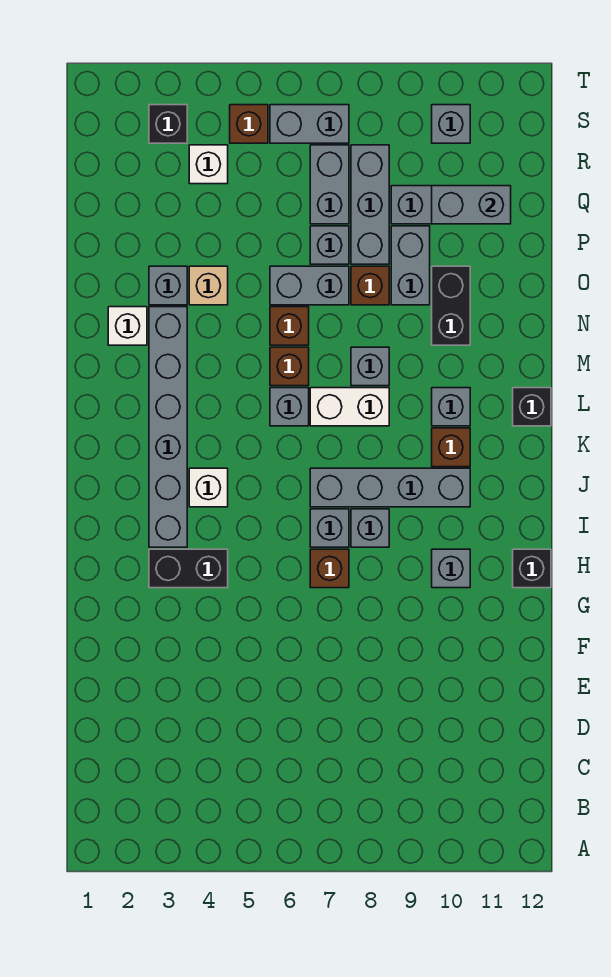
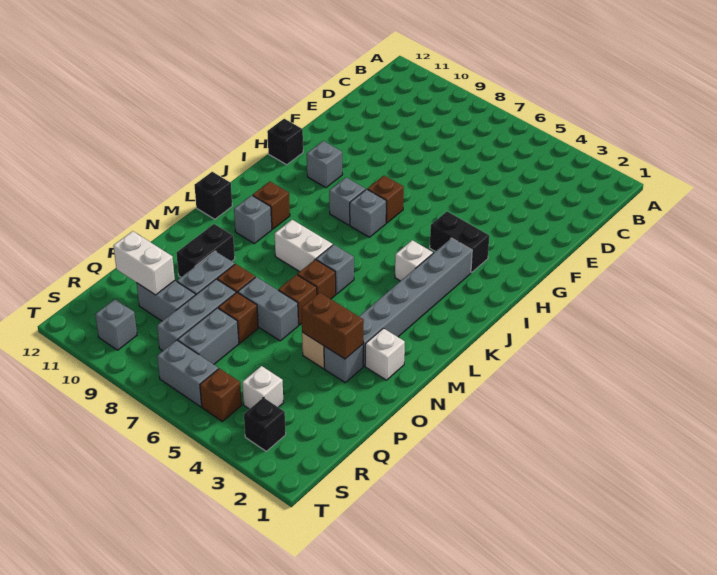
grey brick J7:J10 level 1 -> none
grey brick M8 level 1 -> none
none -> brown brick O3:O4 level 2
grey brick P7 level 1 -> brown brick P7 level 1
grey brick Q10:Q11 level 2 -> white brick Q10:Q11 level 2

